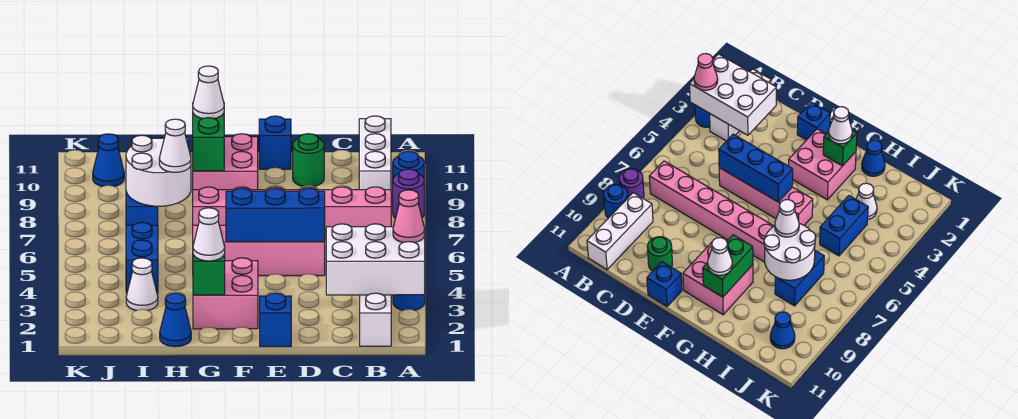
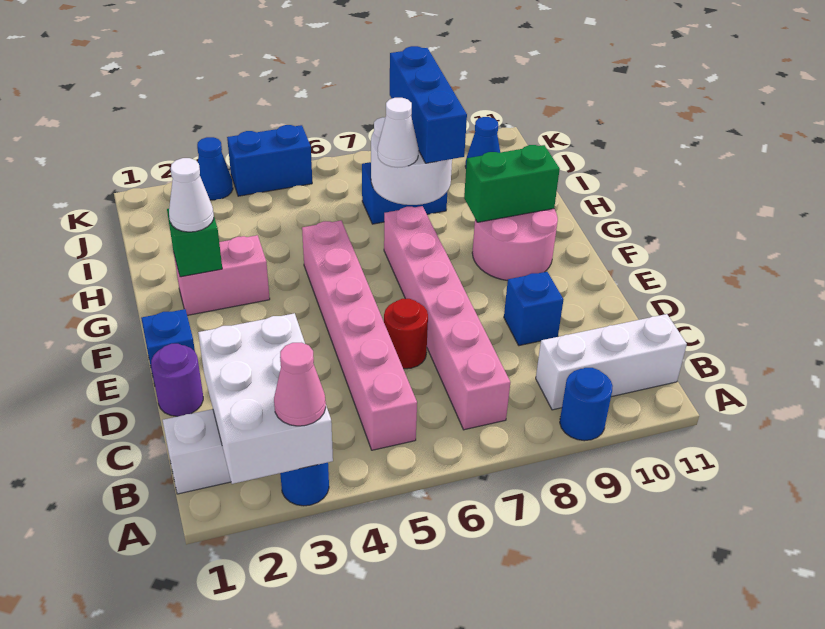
purple round brick A8 level 1 -> purple round brick D1 level 1
pink brick D5:G5 level 1 -> pink brick B5:G5 level 1
blue brick D5:F5 level 2 -> blue brick H8:J8 level 3
none -> red round brick D6 level 1
green round brick D10 level 1 -> none
blue brick E11 level 1 -> blue brick D9 level 1
pink brick F2:G3 level 1 -> pink brick G2:G3 level 1
pink brick F9:G10 level 1 -> pink round brick F9:G10 level 1
white cone G10 level 3 -> none
blue cone H1 level 1 -> blue cone K3 level 1
white cone I3 level 1 -> none
blue brick I4:I5 level 1 -> blue brick K4:K5 level 1

